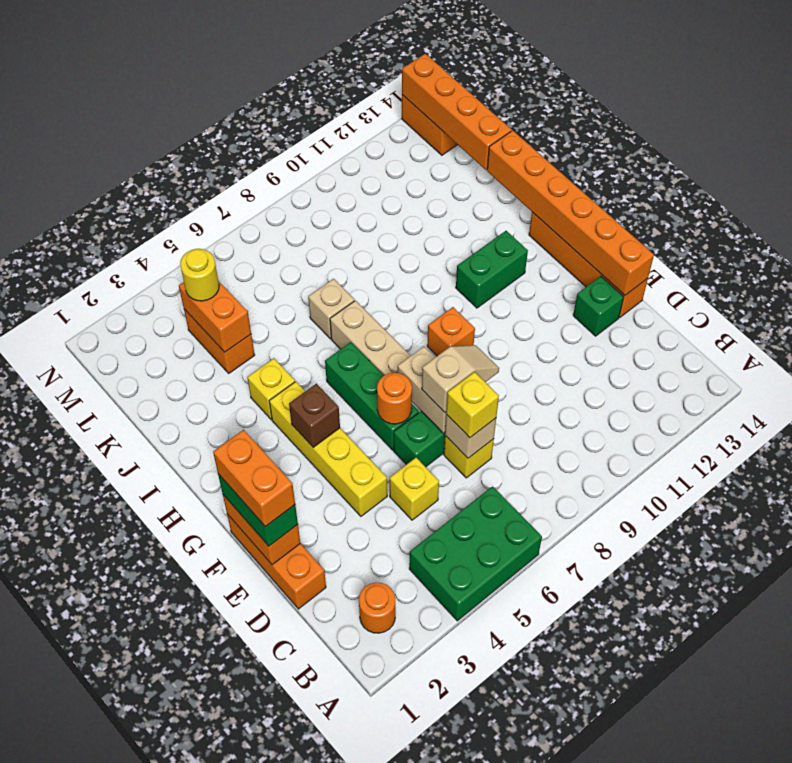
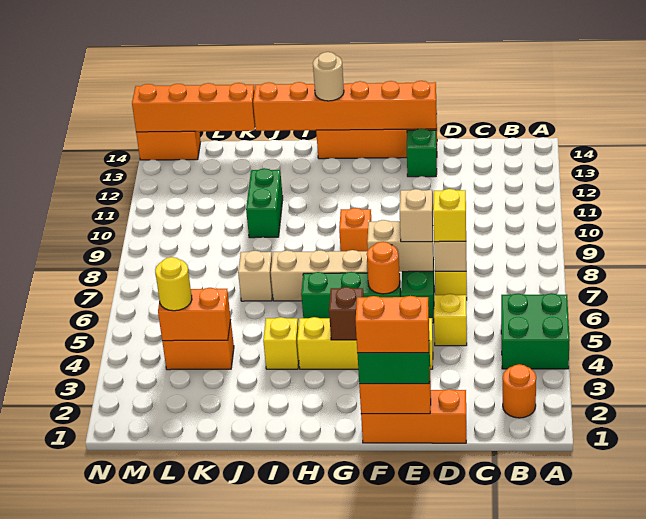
green brick A4:B6 level 1 -> green brick A4:B5 level 1
green brick H11:H12 level 1 -> green brick J10:J11 level 1
none -> tan round brick H14 level 3

